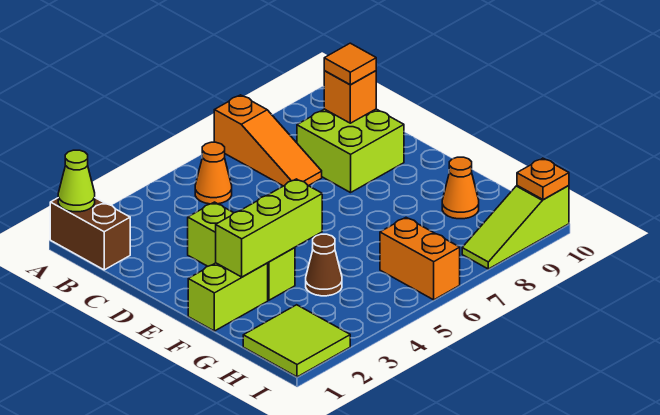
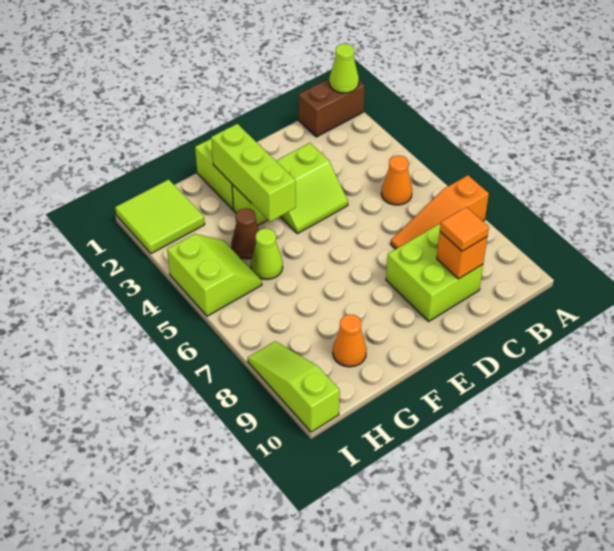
none -> lime cone G5 level 1
none -> lime slope H4:I5 level 1 top I
orange brick H6:I6 level 1 -> none
orange plate I10 level 2 -> none

